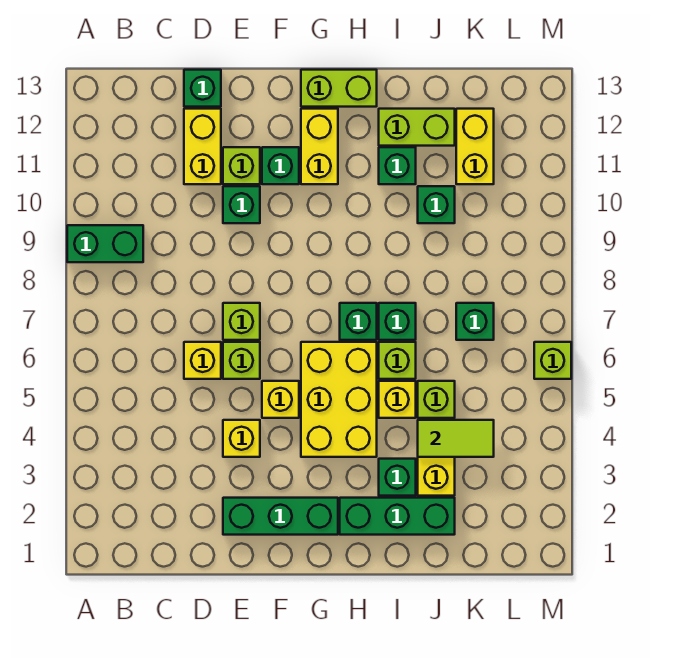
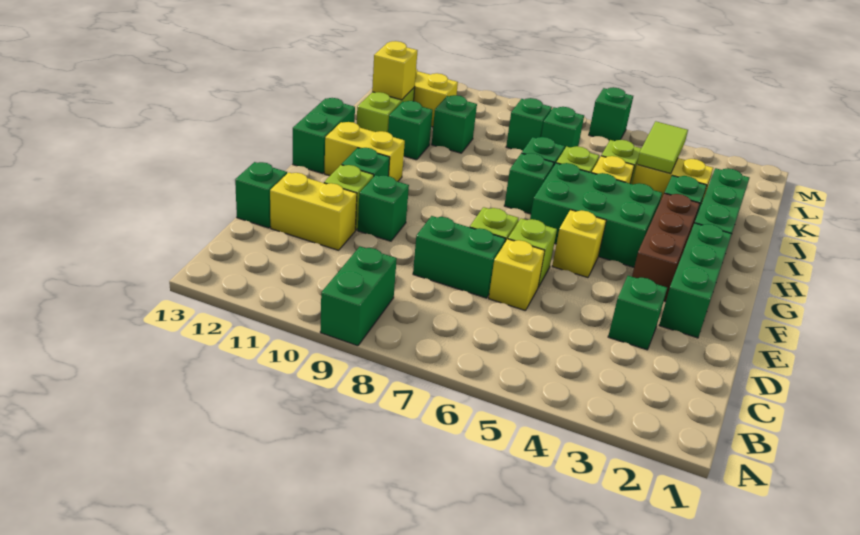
none -> green brick D3 level 1
none -> green brick D7:D8 level 1
yellow brick E4 level 1 -> yellow brick J12 level 2
none -> brown brick F3:H3 level 1
yellow brick G4:H6 level 1 -> green brick G4:H6 level 1
lime brick G13:H13 level 1 -> green brick G13:H13 level 1
none -> green brick K8 level 1
lime brick M6 level 1 -> green brick M6 level 1

